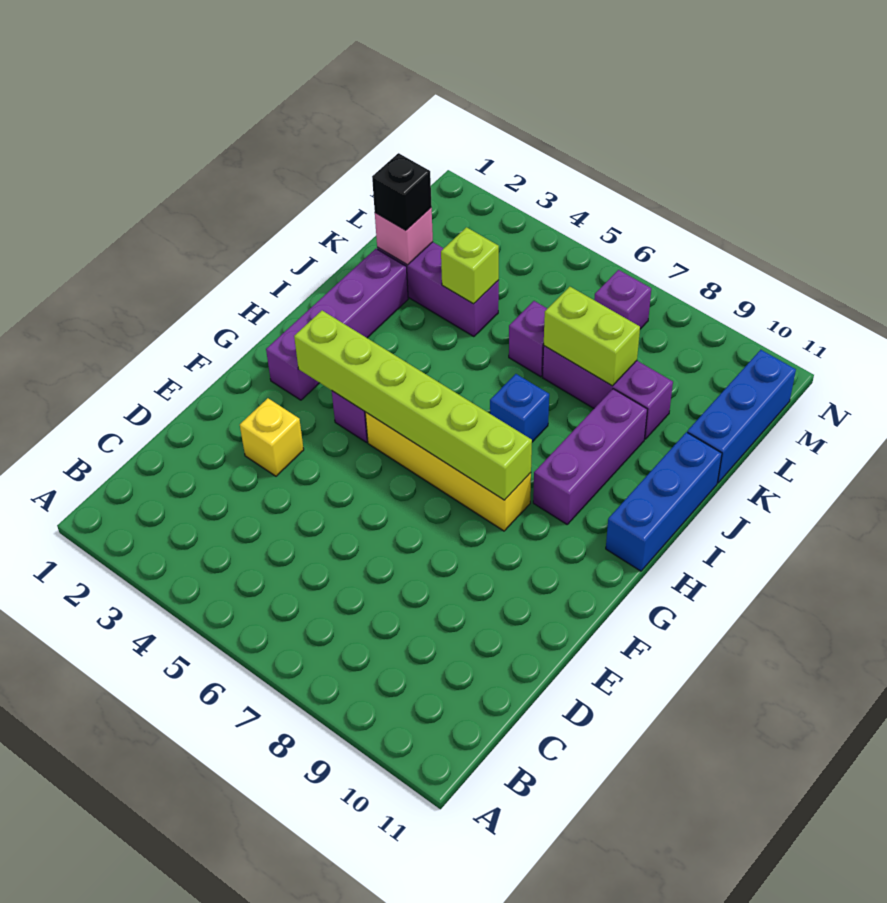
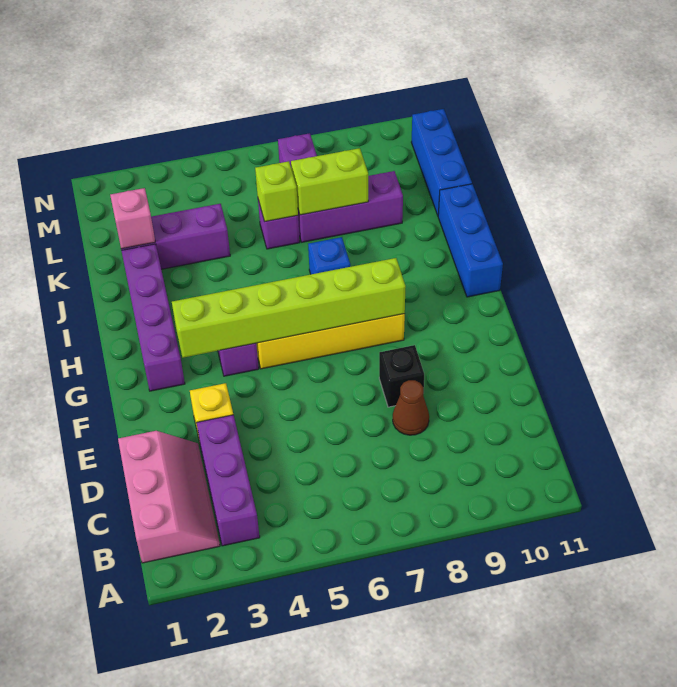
none -> pink slope B1:D2 level 1 top 1
none -> brown cone D8 level 1
purple brick H9:J9 level 1 -> purple brick B3:D3 level 1
black brick K2 level 3 -> black brick E8 level 1
lime brick K4 level 2 -> lime brick K6 level 2

